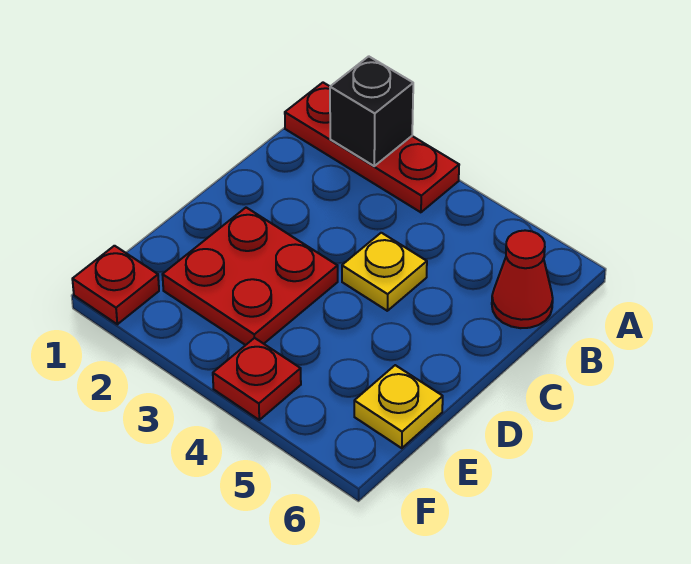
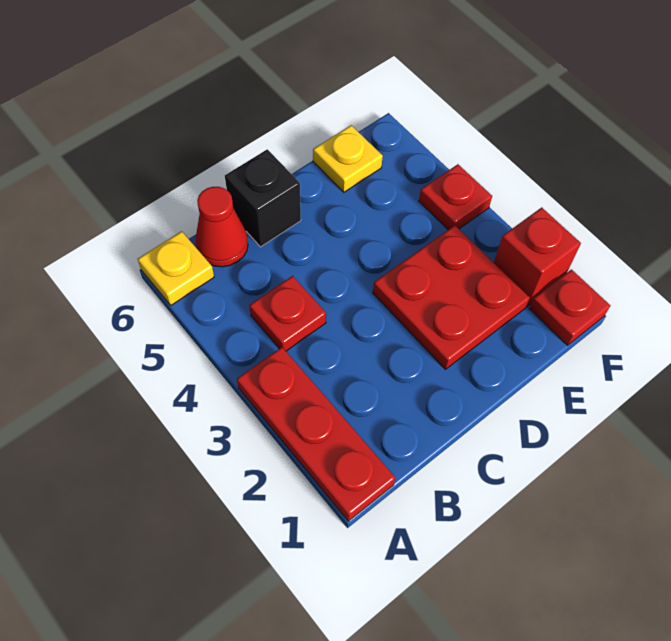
black brick A2 level 2 -> black brick C6 level 1
none -> red plate B4 level 1
yellow plate C4 level 1 -> yellow plate A6 level 1
none -> red brick F2 level 1

